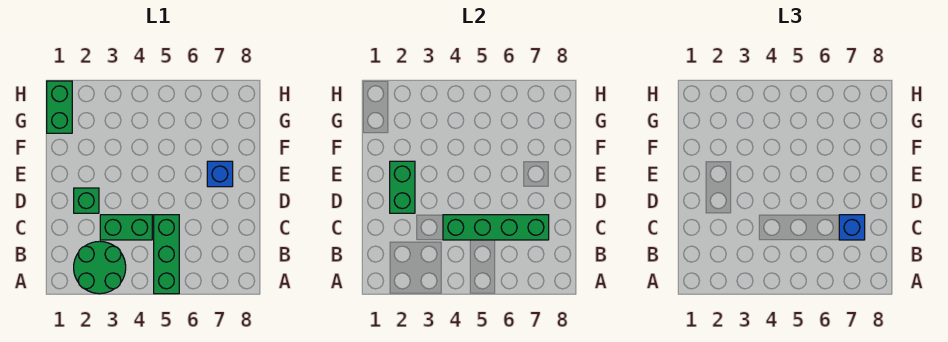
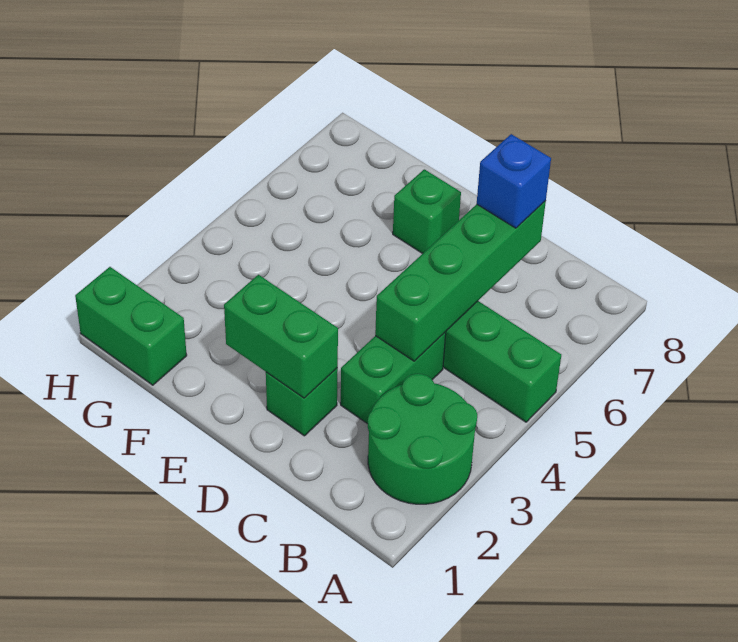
blue brick E7 level 1 -> green brick E7 level 1

